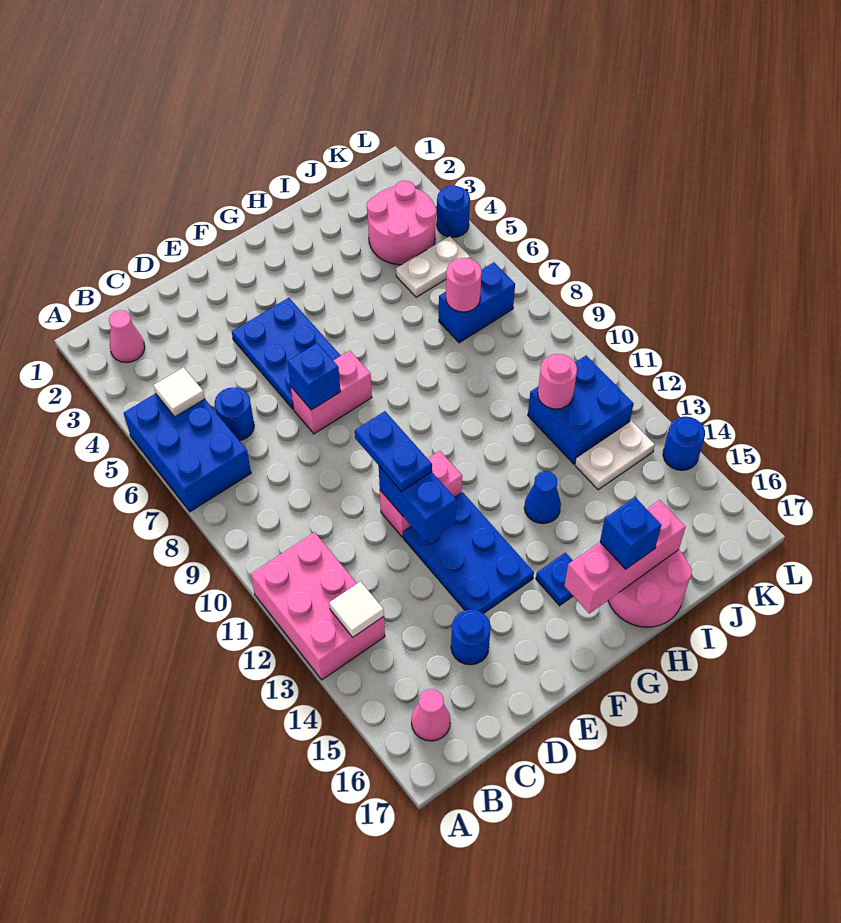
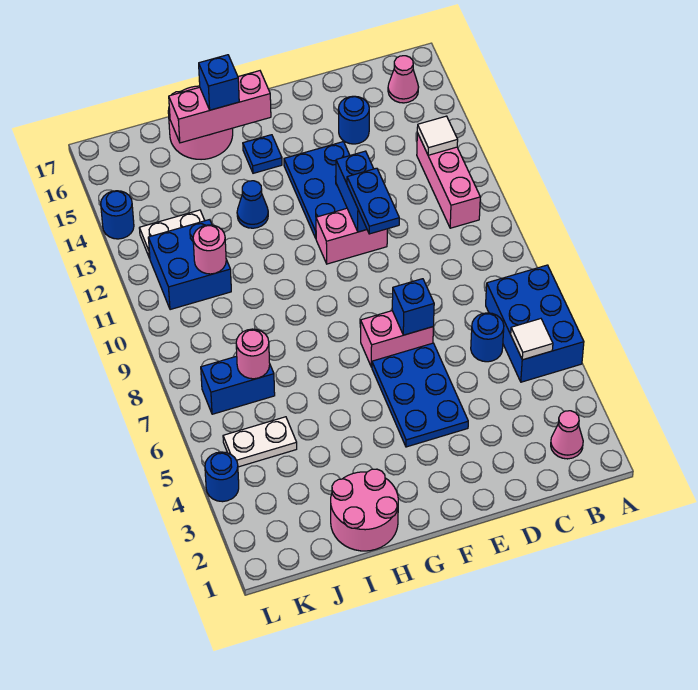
pink brick A11:B13 level 1 -> pink brick B11:B13 level 1
pink round brick J3:K4 level 1 -> pink round brick H1:I2 level 1

